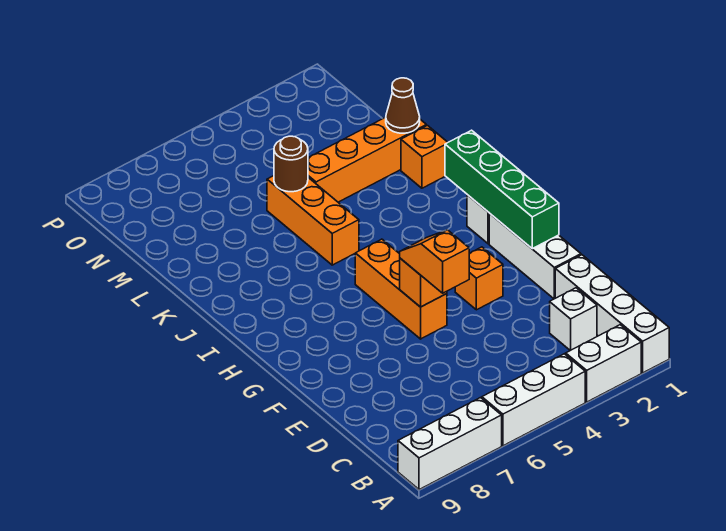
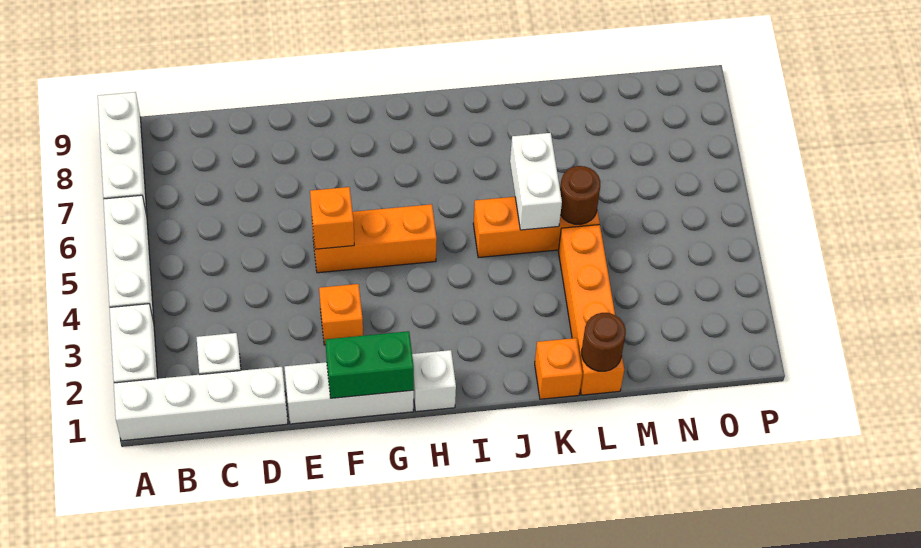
orange slope E5:F5 level 3 top E -> none
green brick F1:I1 level 2 -> green brick F1:G1 level 2
none -> white brick K5:K6 level 2
brown cone L1 level 2 -> brown round brick L1 level 2

